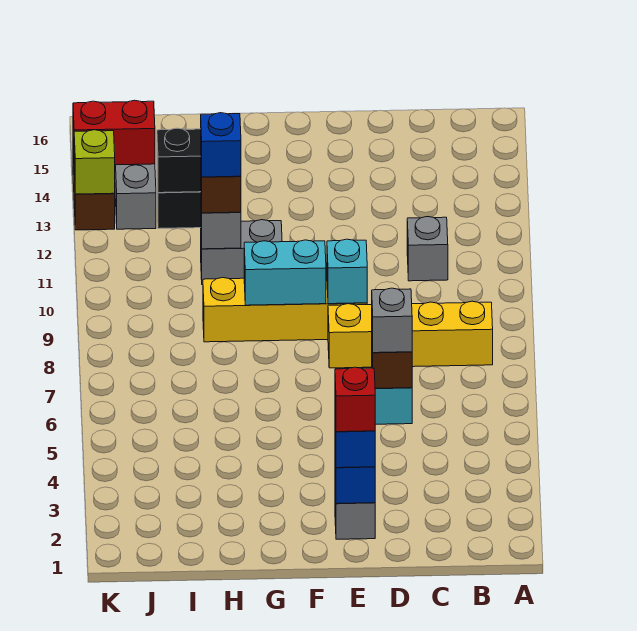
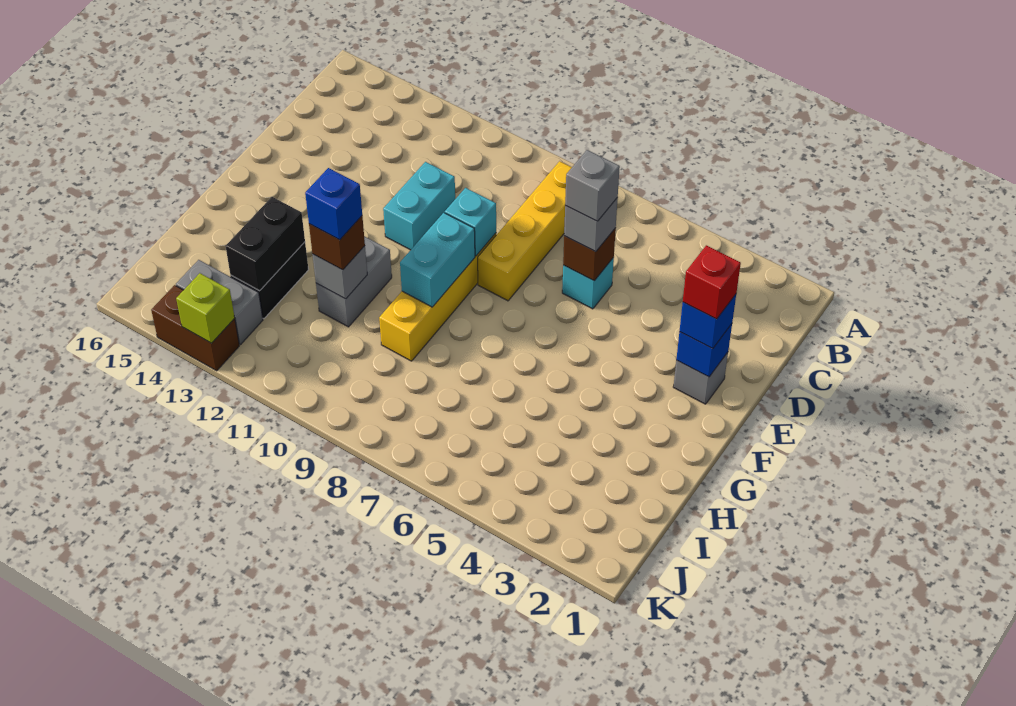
grey brick C11 level 1 -> grey brick D6 level 4
none -> cyan brick D11:E11 level 1
red brick J14:K14 level 2 -> none

